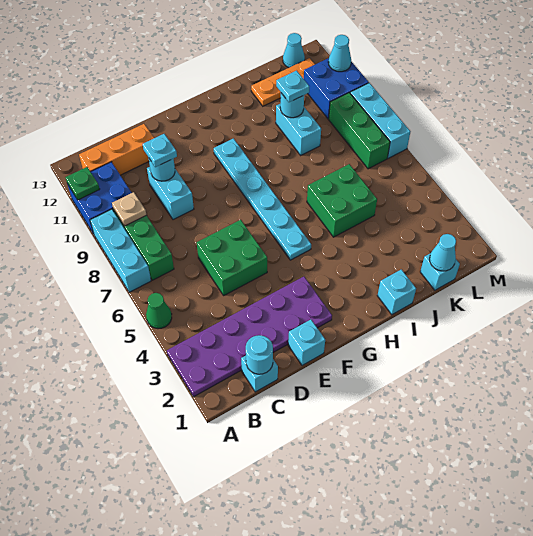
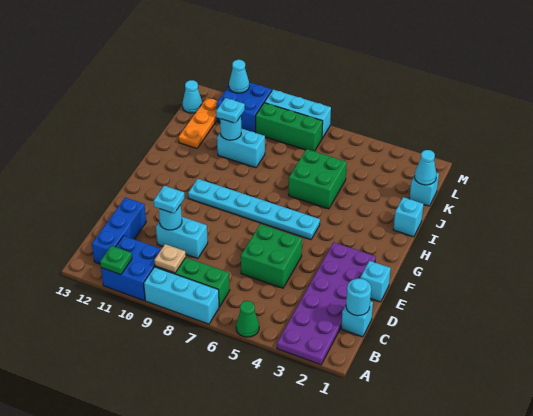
orange brick B12:D12 level 1 -> blue brick B12:D12 level 1

